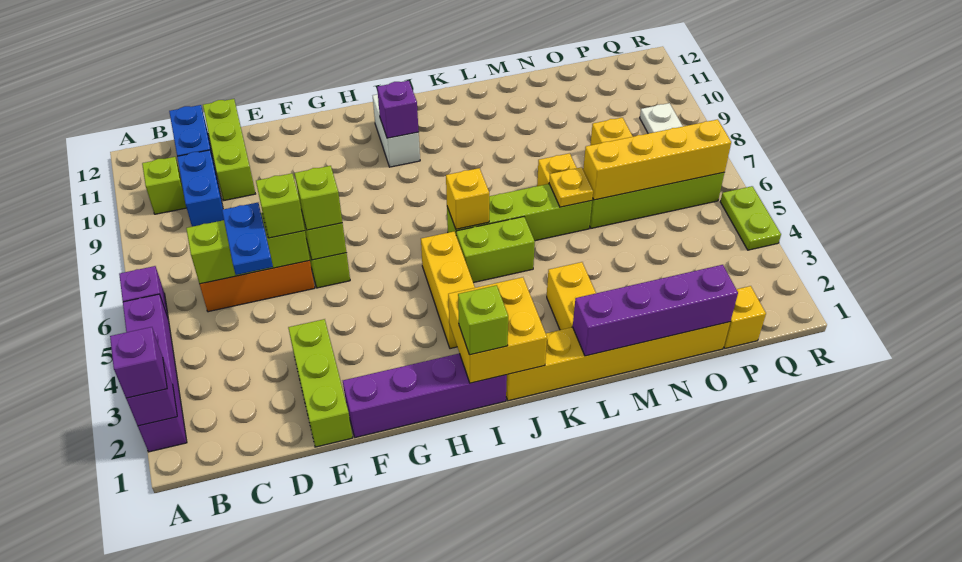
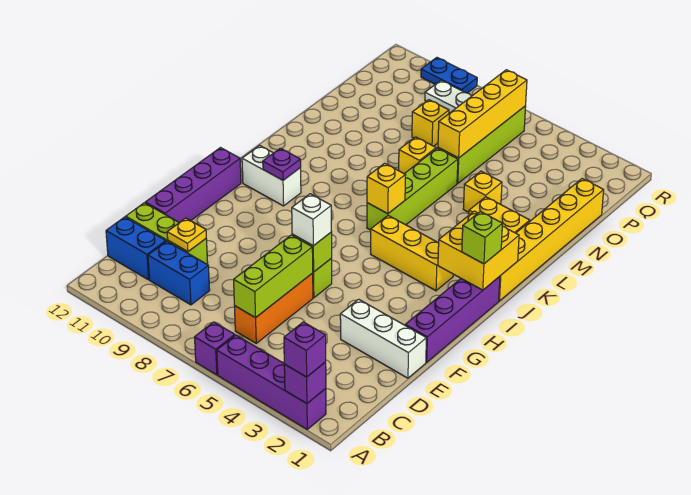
lime brick B10 level 1 -> none
blue plate D5:D6 level 3 -> blue plate R9:R10 level 1
lime brick E1:E3 level 1 -> white brick E1:E3 level 1
lime brick E6 level 3 -> none
lime brick F6 level 3 -> white brick F6 level 3
purple brick I10 level 2 -> purple plate I10 level 2
lime brick J5:K5 level 1 -> none
purple brick L1:O1 level 2 -> purple brick E12:H12 level 1
yellow plate M6 level 2 -> yellow plate D10 level 2
yellow brick P1 level 1 -> yellow brick M4 level 1
lime plate R4:R5 level 1 -> none

